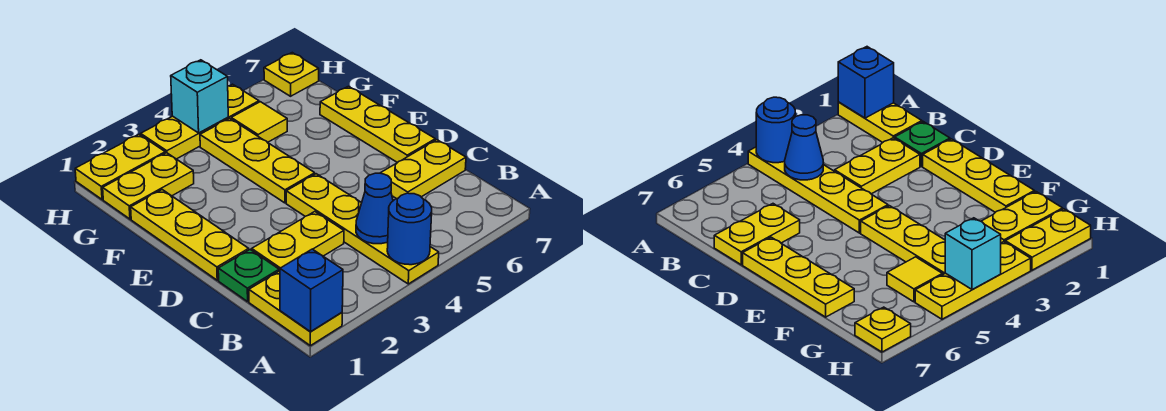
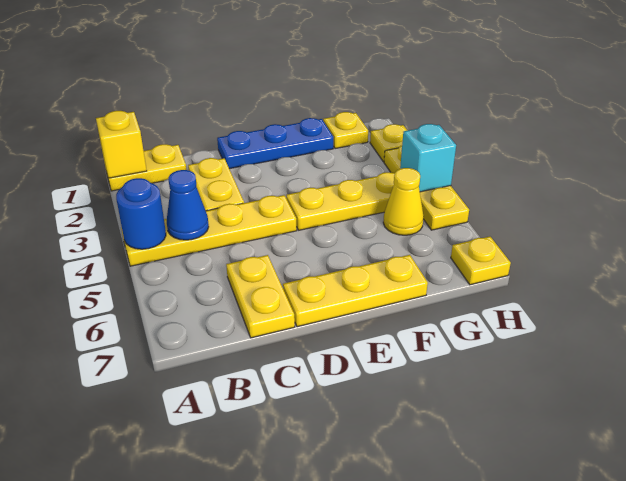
blue brick A1 level 2 -> yellow brick A1 level 2
green plate C1 level 1 -> none
yellow plate D1:F1 level 1 -> blue plate D1:F1 level 1
yellow plate G1:G2 level 1 -> yellow plate G1 level 1
yellow tile G5 level 1 -> yellow cone G5 level 1
yellow plate H1:H2 level 1 -> yellow plate H2 level 1

